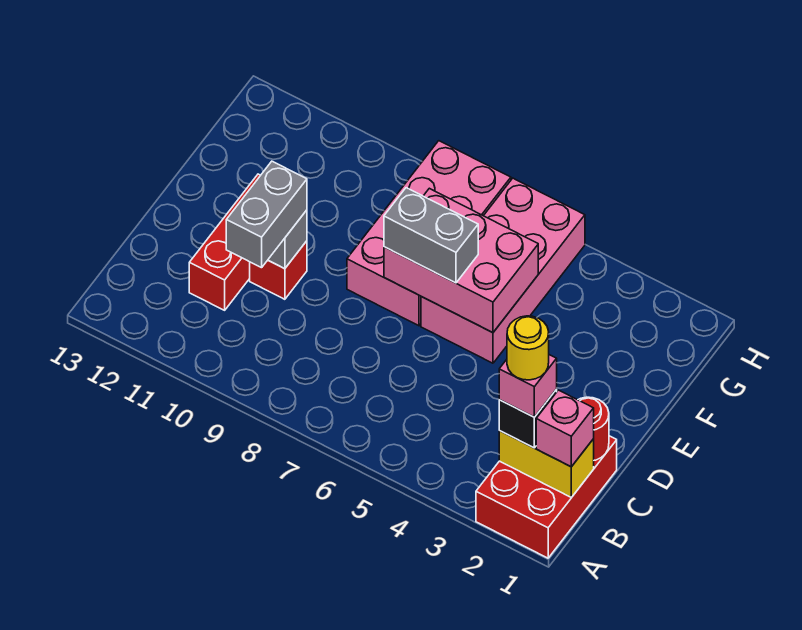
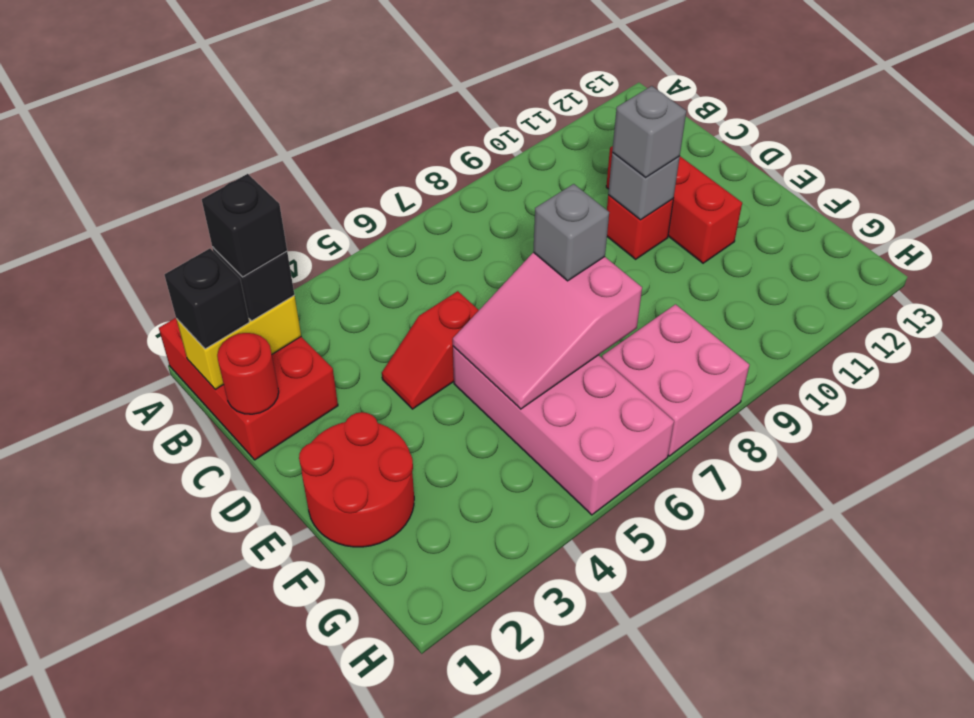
pink brick B1 level 3 -> black brick B1 level 3
pink brick B2 level 4 -> black brick B2 level 4
yellow round brick B2 level 5 -> none
grey brick C10:D10 level 3 -> grey brick D10 level 3
none -> red slope D4:D5 level 1 top 5
none -> red round brick E1:F2 level 1
pink brick E5:F7 level 2 -> pink slope E5:F7 level 2 top 7
grey brick E6:E7 level 3 -> grey brick E7 level 3
pink brick E7:H8 level 1 -> pink brick G7:H8 level 1

